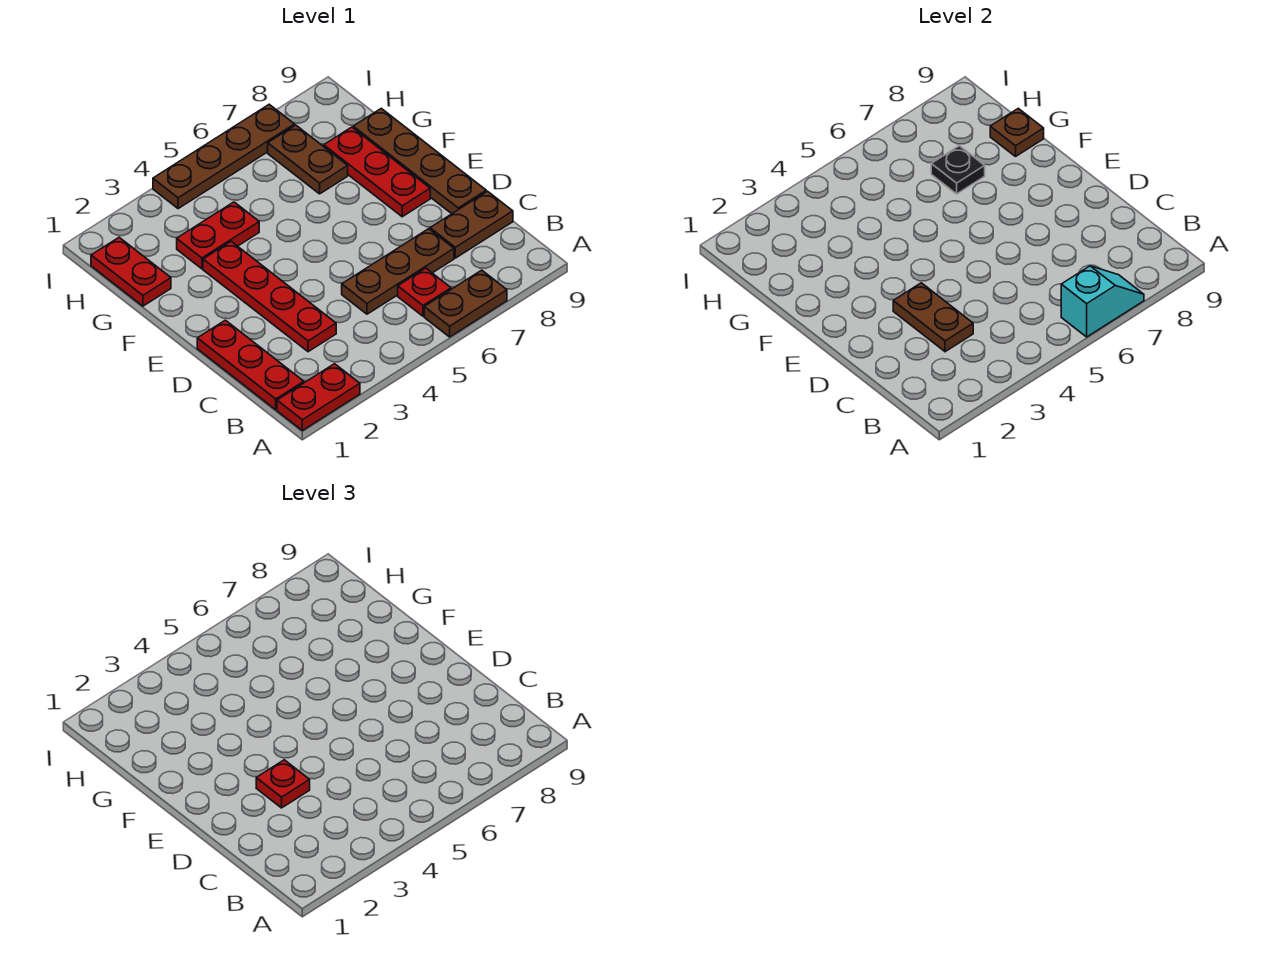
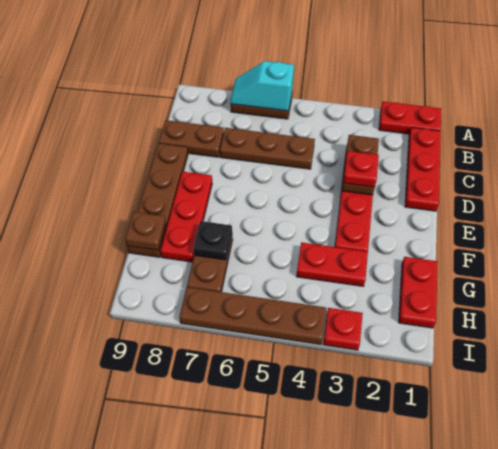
red plate B6 level 1 -> red plate I3 level 1

